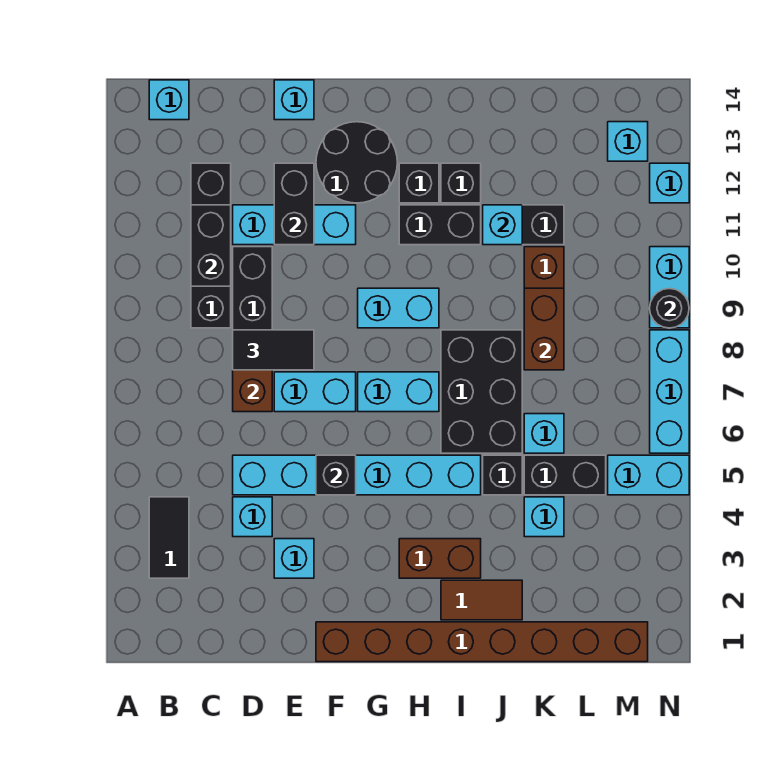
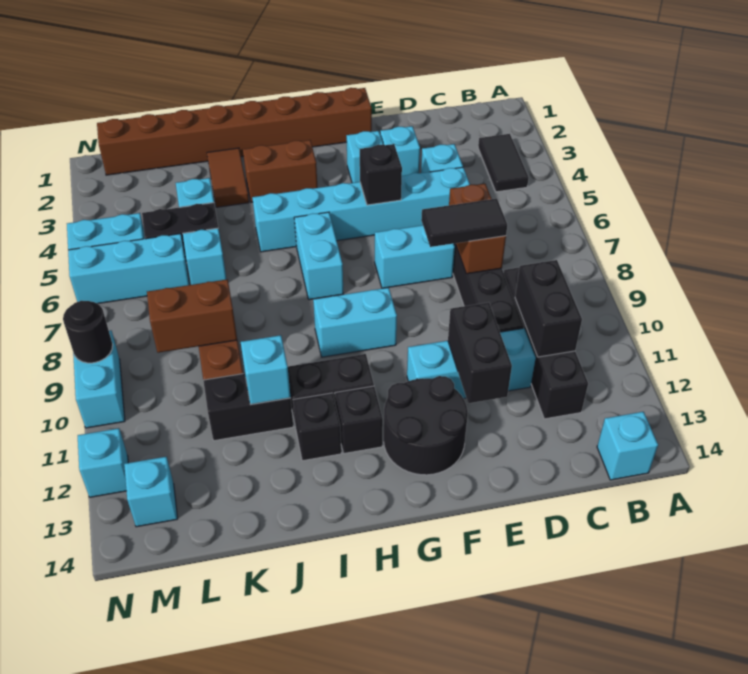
cyan brick E14 level 1 -> cyan brick F3 level 1
cyan brick G7:H7 level 1 -> cyan brick H6:H7 level 1
brown tile I2:J2 level 1 -> brown tile J2:J3 level 1
black brick I6:J8 level 1 -> none
black brick J5 level 1 -> none
brown brick K8:K9 level 2 -> brown brick K9:L9 level 2
cyan brick N6:N8 level 1 -> cyan brick L6:N6 level 1

